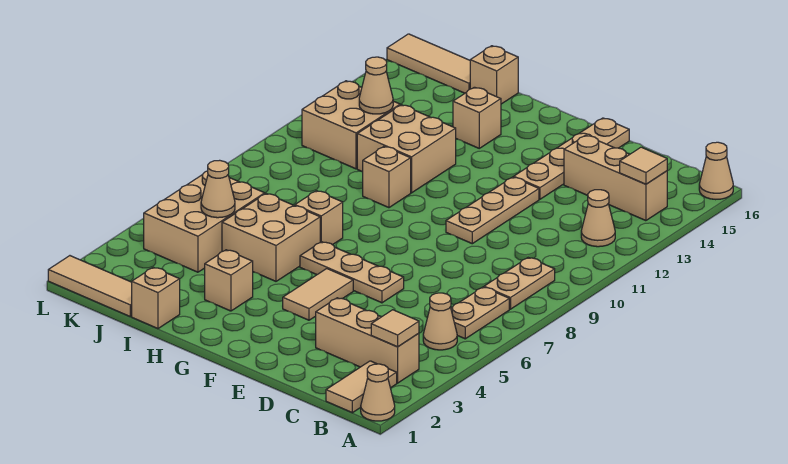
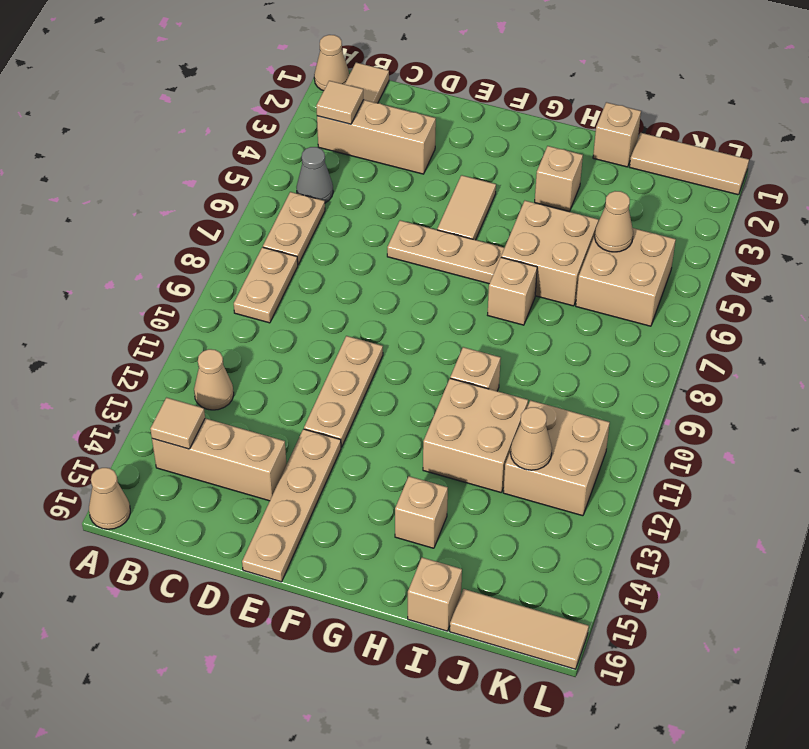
tan cone B5 level 1 -> grey cone B5 level 1
tan brick J4:K6 level 1 -> tan brick J5:K6 level 1

